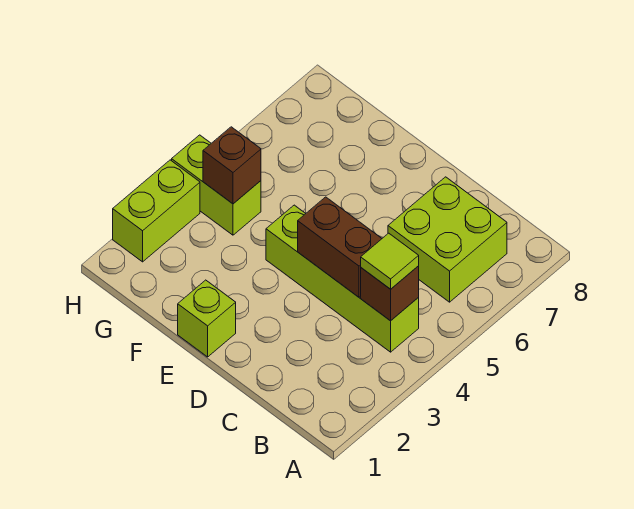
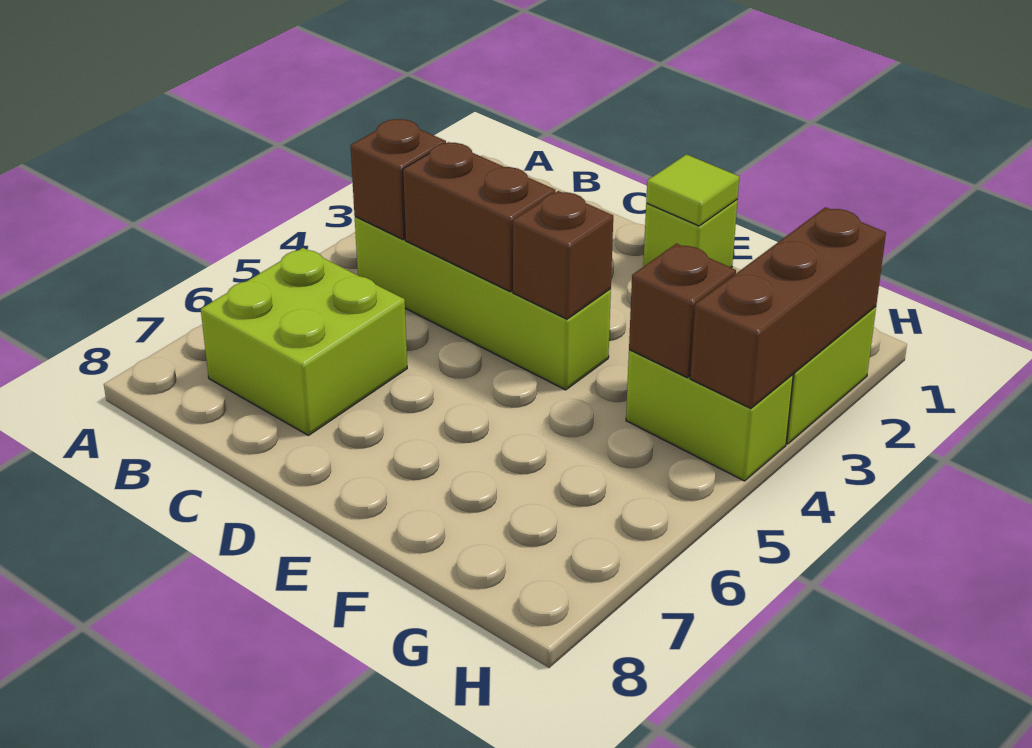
lime tile B4 level 3 -> lime tile E1 level 2
none -> brown brick E4 level 2
none -> brown brick H2:H4 level 2

